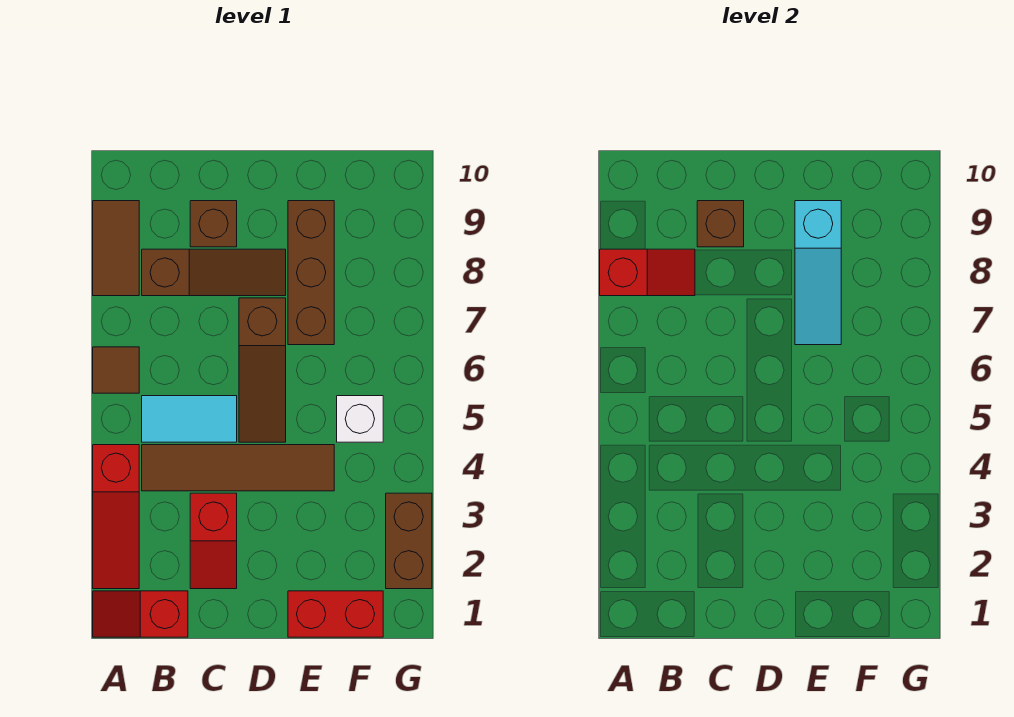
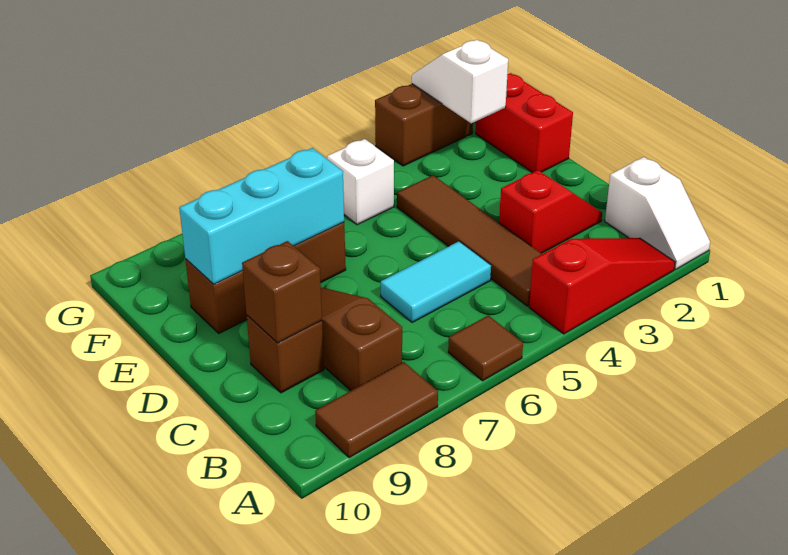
red slope A1:B1 level 1 top B -> white slope A1:B1 level 1 top B
red slope A8:B8 level 2 top A -> none
cyan tile B5:C5 level 1 -> cyan tile C5:C6 level 1
brown slope D5:D7 level 1 top 7 -> none
cyan slope E7:E9 level 2 top 9 -> cyan brick E7:E9 level 2
none -> white slope F2:G2 level 2 top F

